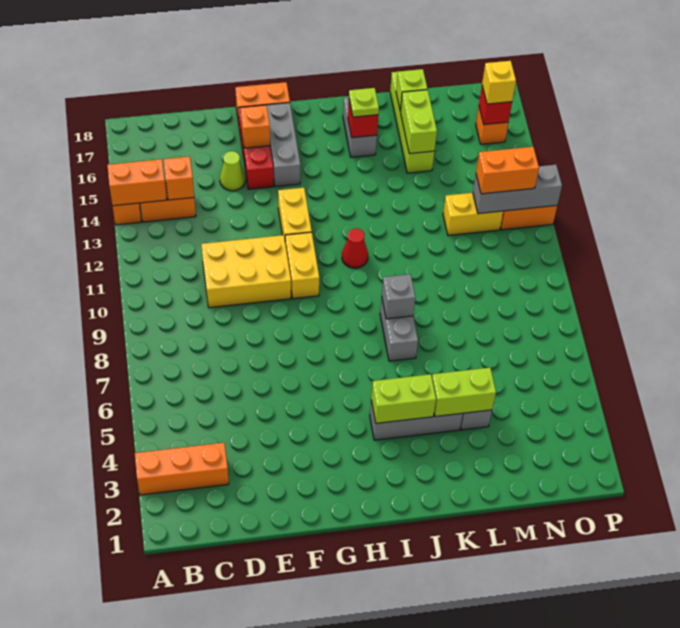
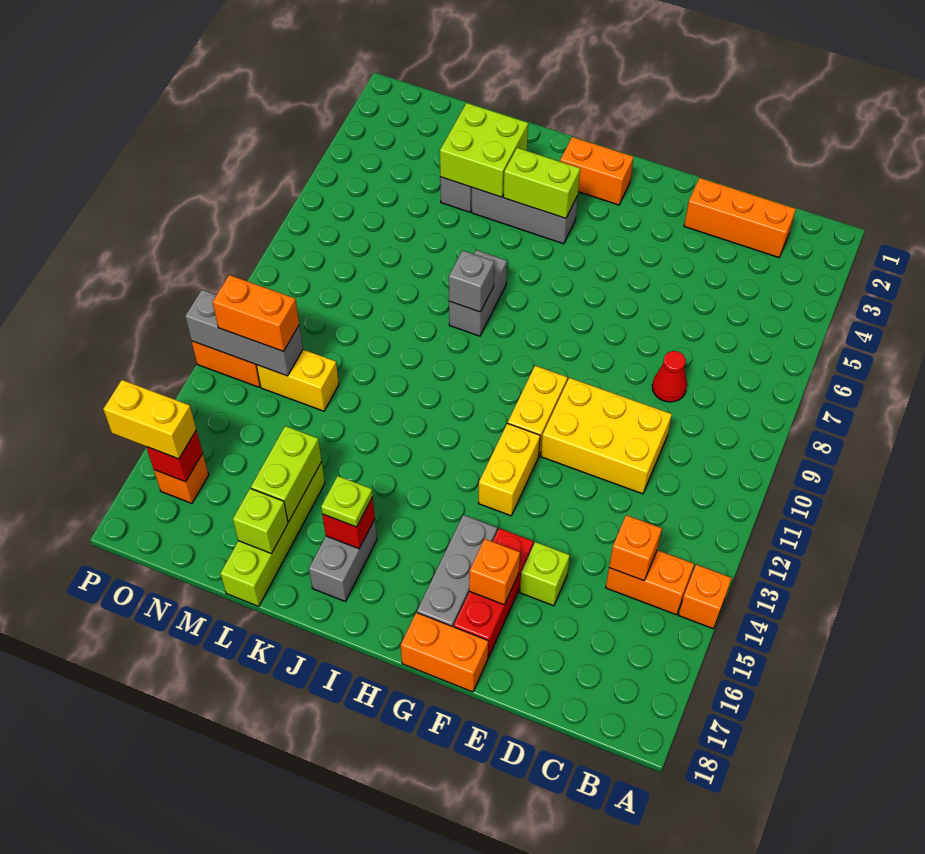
orange brick A3:C3 level 1 -> orange brick C2:E2 level 1
orange brick A14:B14 level 2 -> orange brick H2:I2 level 1
lime cone E15 level 1 -> lime brick E15 level 1
red cone I11 level 1 -> red cone D8 level 1
lime brick K4:L4 level 2 -> lime brick K3:L4 level 2
yellow brick O16 level 3 -> yellow brick O16:P16 level 3

